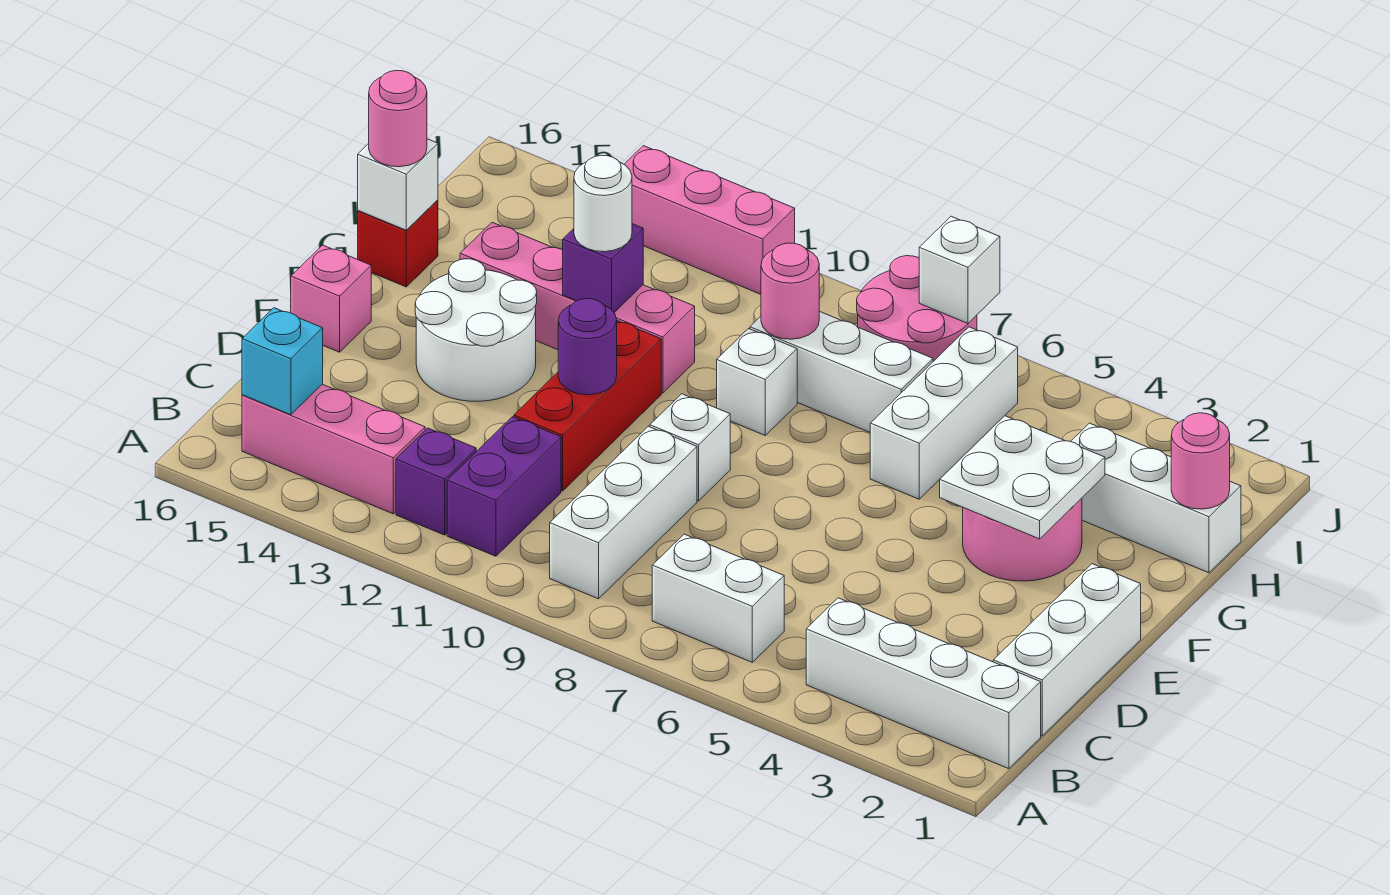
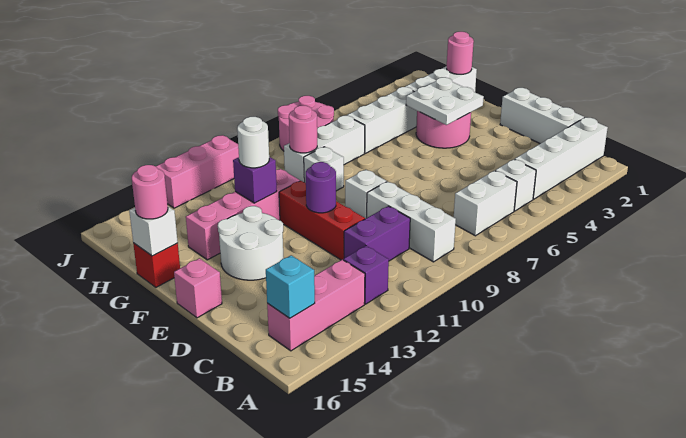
purple brick B11:C11 level 1 -> purple brick C10:C11 level 1
white brick G6:I6 level 1 -> white brick H4:H6 level 1
white brick J7 level 2 -> white brick B5 level 1

